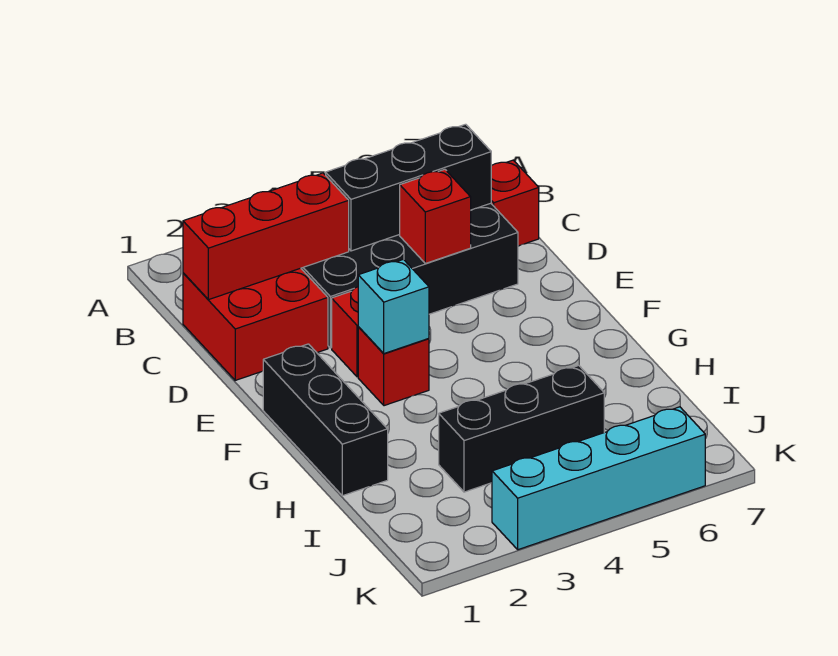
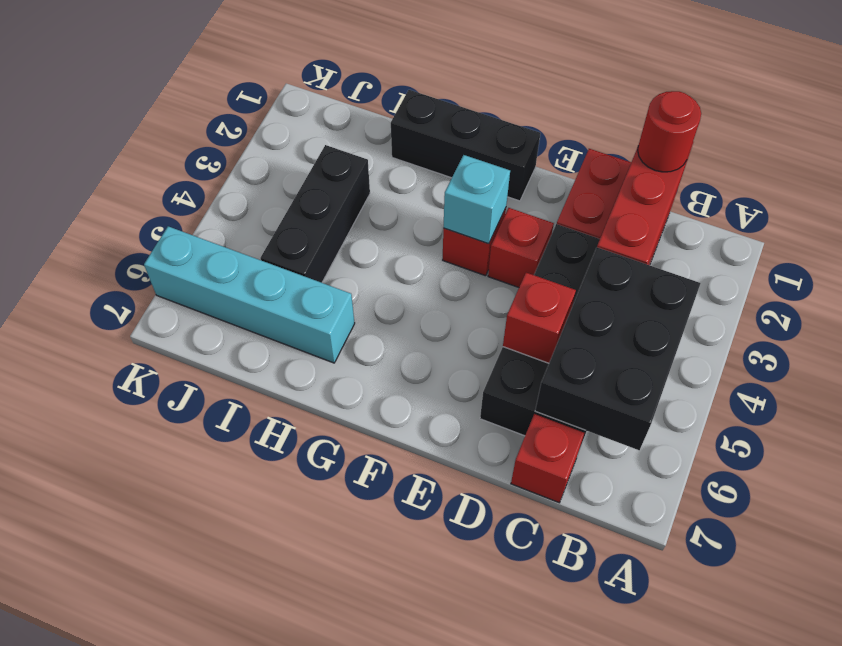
none -> red round brick C1 level 3
black brick C4:C6 level 2 -> black brick B4:C6 level 2
cyan brick K3:K6 level 1 -> cyan brick H6:K6 level 1

